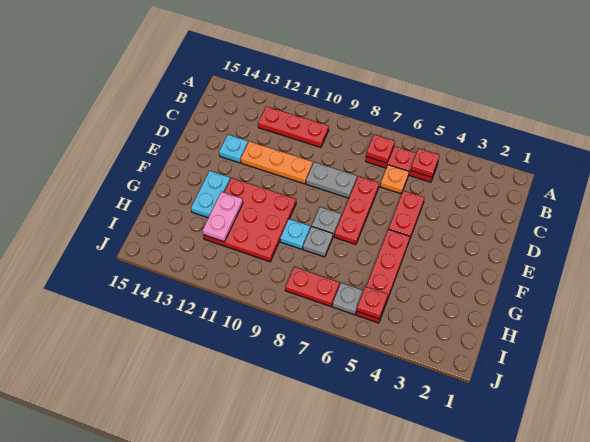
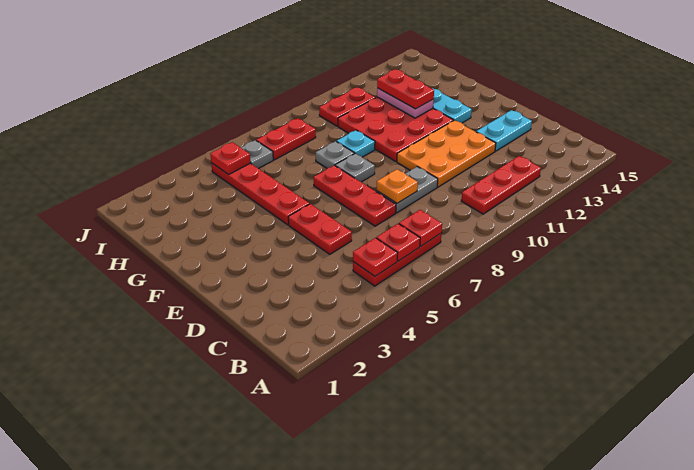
none -> red plate B6 level 2
orange plate C6 level 1 -> orange plate D8 level 2
orange plate D10:D12 level 1 -> orange plate D10:E12 level 1
cyan plate D13 level 1 -> cyan plate D13:D14 level 1
none -> red plate G12:H12 level 3
none -> red plate I10:I11 level 1

